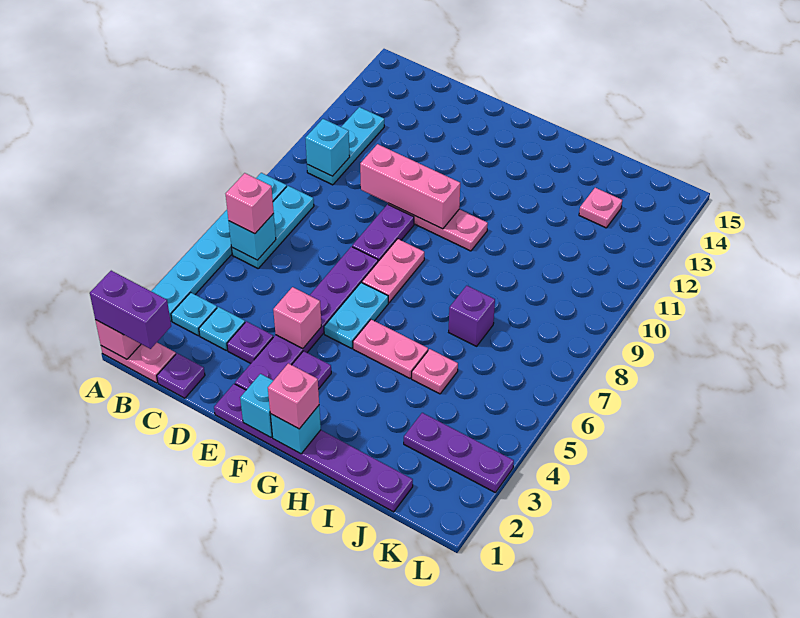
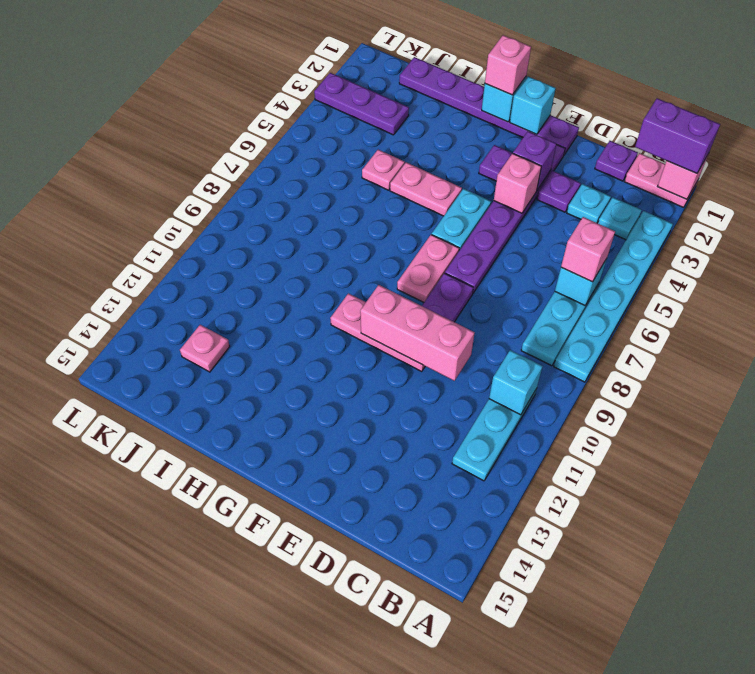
purple brick I7 level 1 -> purple brick E3 level 2

